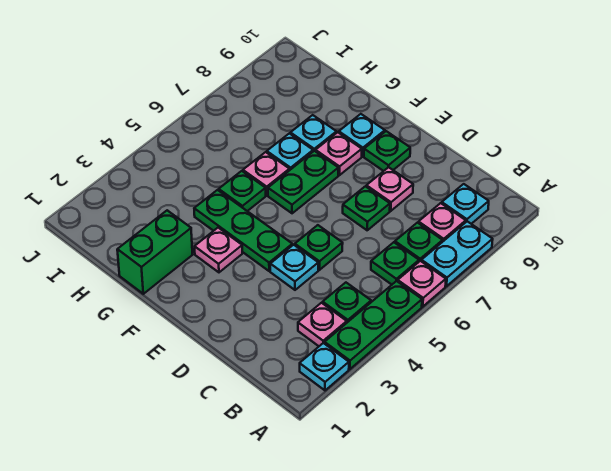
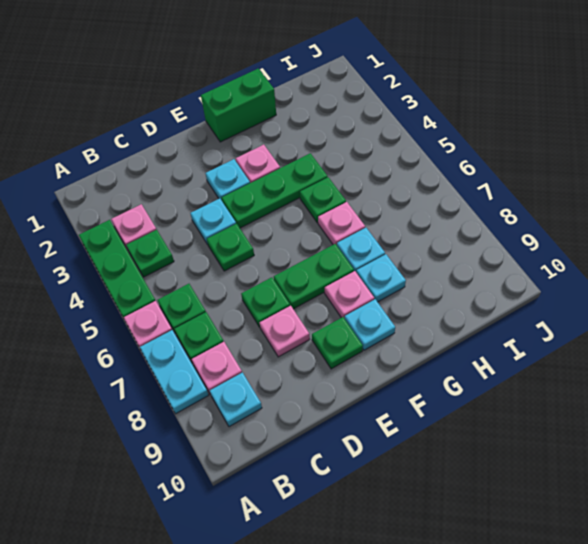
cyan plate A2 level 1 -> cyan plate E3 level 1
green plate F6:F7 level 1 -> green plate E7:F7 level 1
green brick G1:G2 level 1 -> green brick F1:G1 level 1

